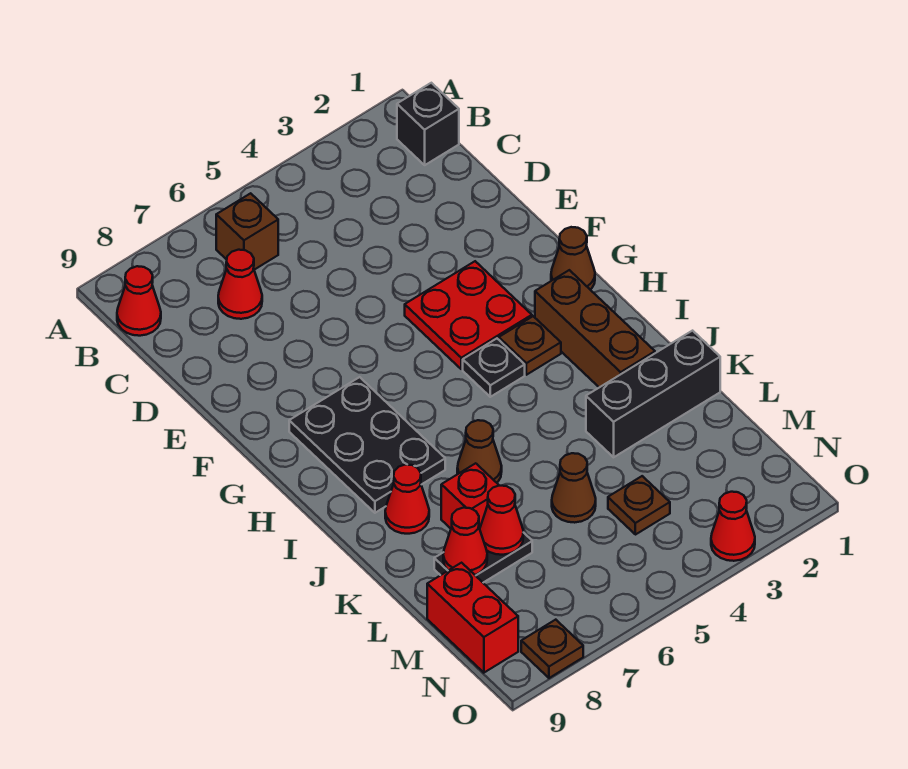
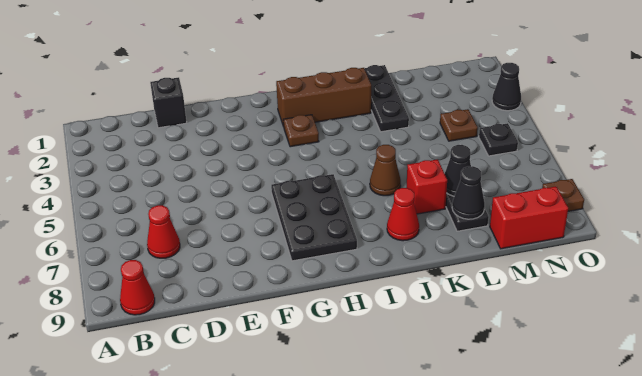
black brick B1 level 1 -> black brick D1 level 1
brown brick B6 level 1 -> none
red plate F3:G4 level 1 -> none
brown cone G1 level 1 -> none
black plate G7:I8 level 1 -> black plate G6:H8 level 1
black plate H4 level 1 -> black plate N5 level 1
black brick K1:K3 level 1 -> black plate K1:K3 level 1
brown cone L5 level 1 -> none
red cone L7 level 2 -> black cone L7 level 2
red cone L8 level 2 -> black cone L8 level 2
red cone O3 level 1 -> black cone O3 level 1

